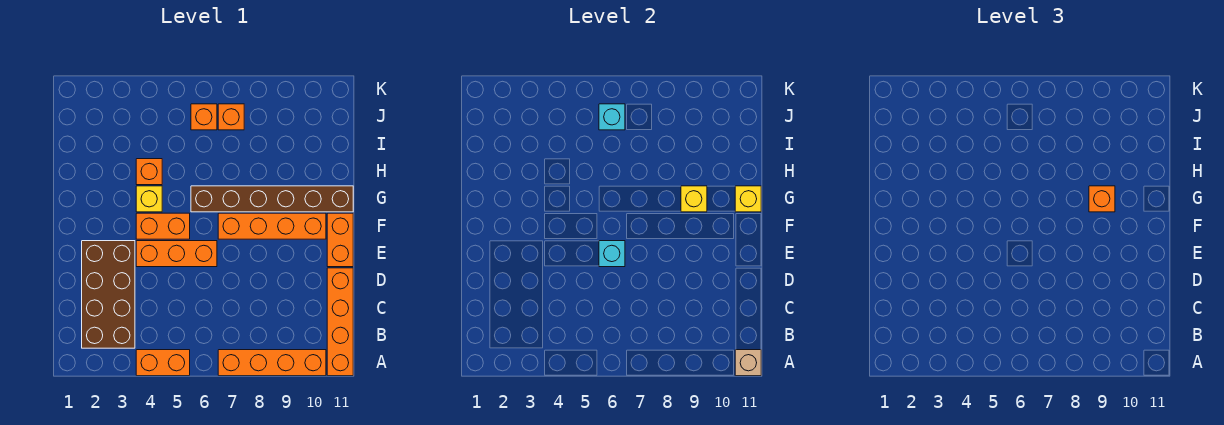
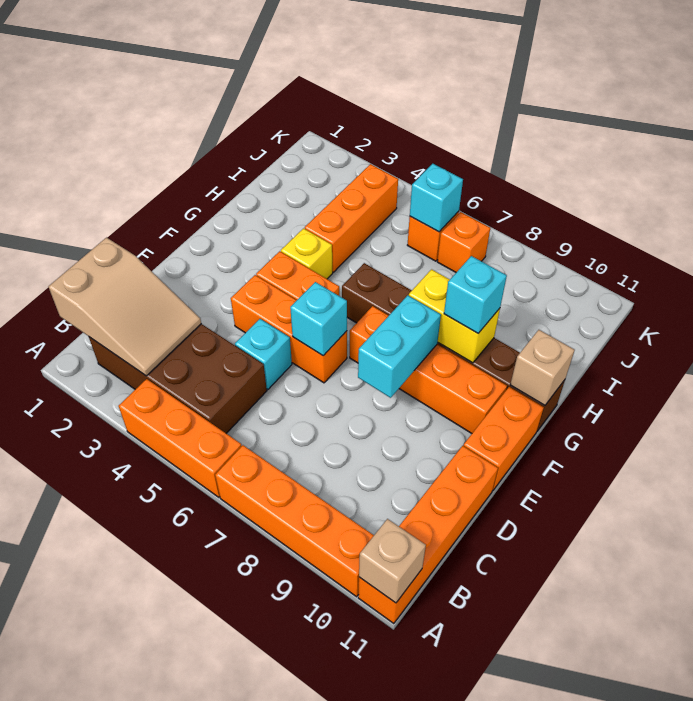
orange brick A4:A5 level 1 -> orange brick A4:A6 level 1
none -> tan slope B1:C3 level 2 top 1
brown brick B2:E3 level 1 -> brown brick B2:C5 level 1
none -> cyan brick D5 level 1
none -> cyan brick E8:F8 level 2
yellow brick G9 level 2 -> yellow brick G8:G9 level 2
orange brick G9 level 3 -> cyan brick G9 level 3
yellow brick G11 level 2 -> tan brick G11 level 2
orange brick H4 level 1 -> orange brick H4:J4 level 1

